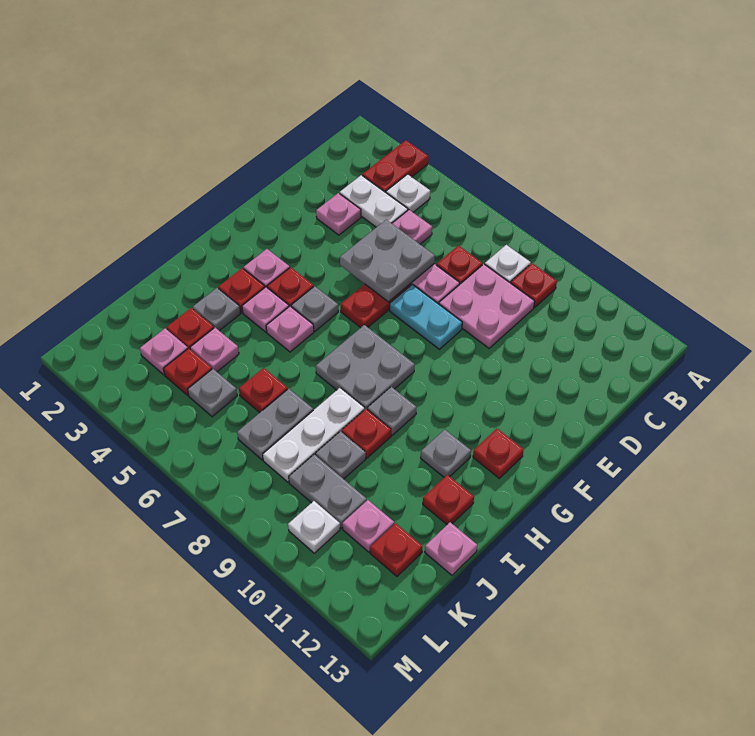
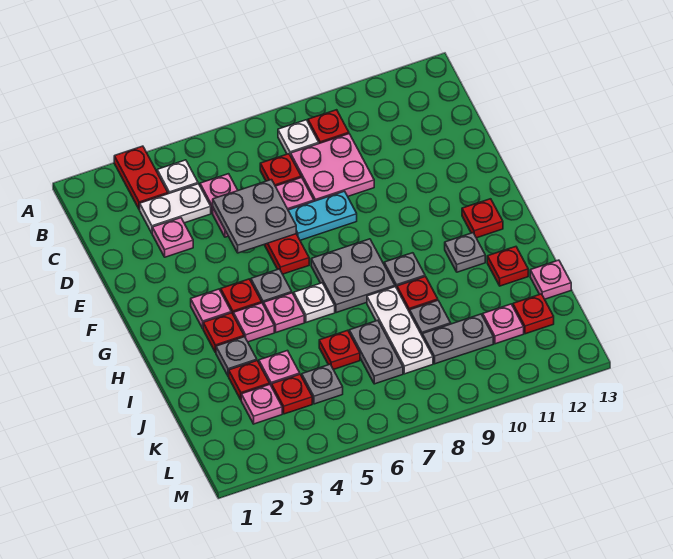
white plate L10 level 1 -> white plate H6 level 1

